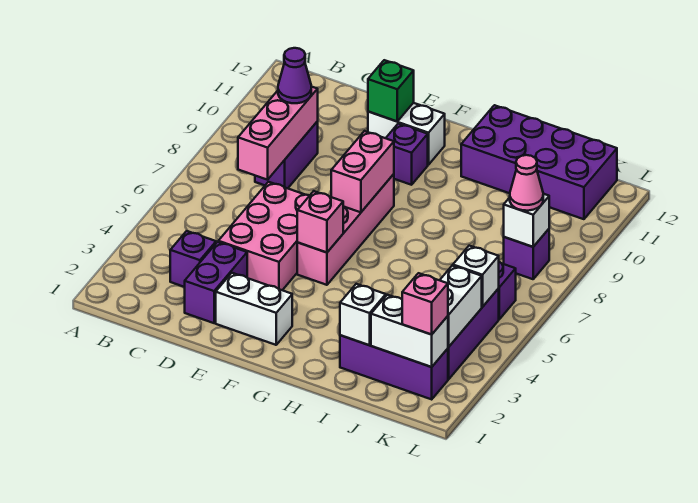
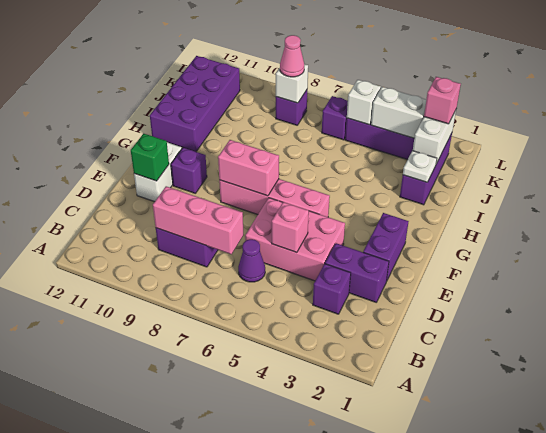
purple cone C9 level 3 -> purple cone C6 level 1
white brick E2:F2 level 1 -> purple brick E2:F2 level 1
pink brick F5 level 2 -> pink brick D5 level 2
white brick I2 level 2 -> white plate I2 level 2

